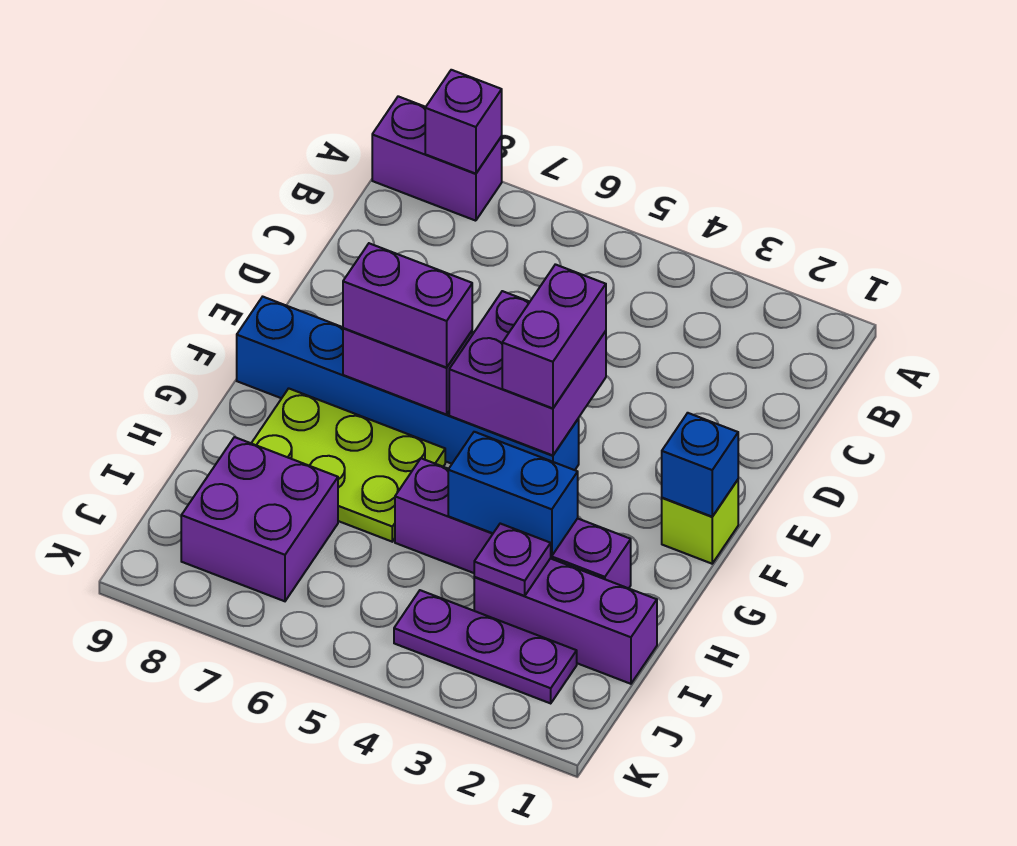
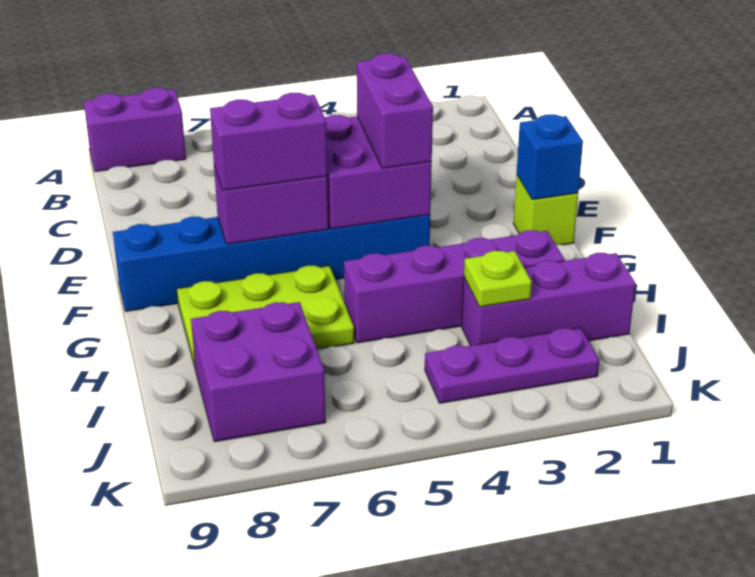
purple brick A8 level 2 -> none
blue brick H3:H4 level 2 -> none
purple plate I3 level 2 -> lime plate I3 level 2

